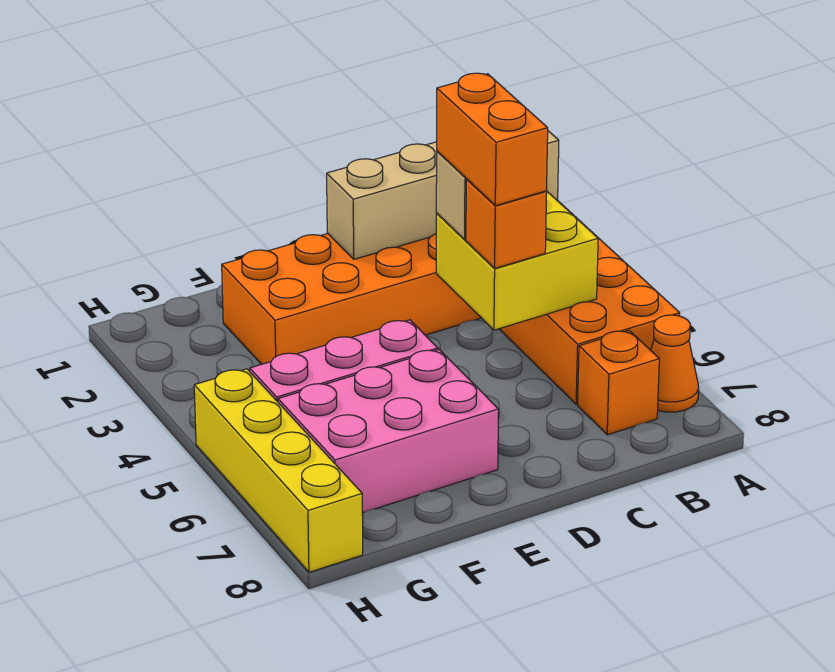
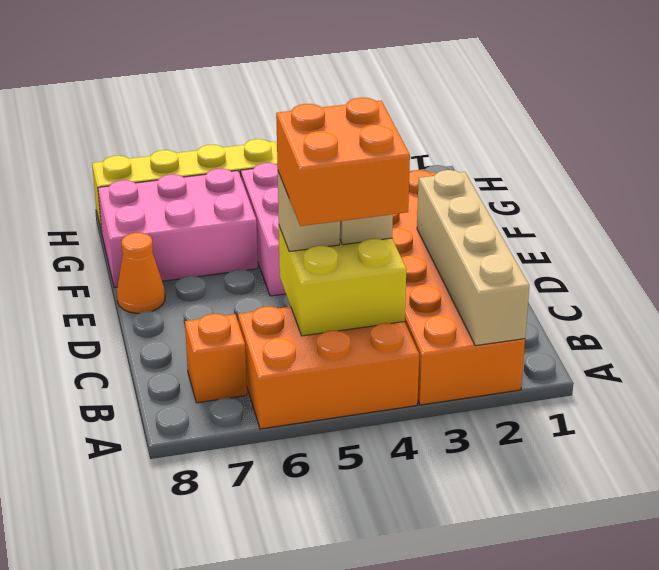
orange cone A7 level 1 -> orange cone E8 level 1
orange brick C4:C5 level 4 -> orange brick B4:C5 level 4
orange brick C5 level 3 -> tan brick C5 level 3
pink brick E6:G7 level 1 -> pink brick F6:G8 level 1

